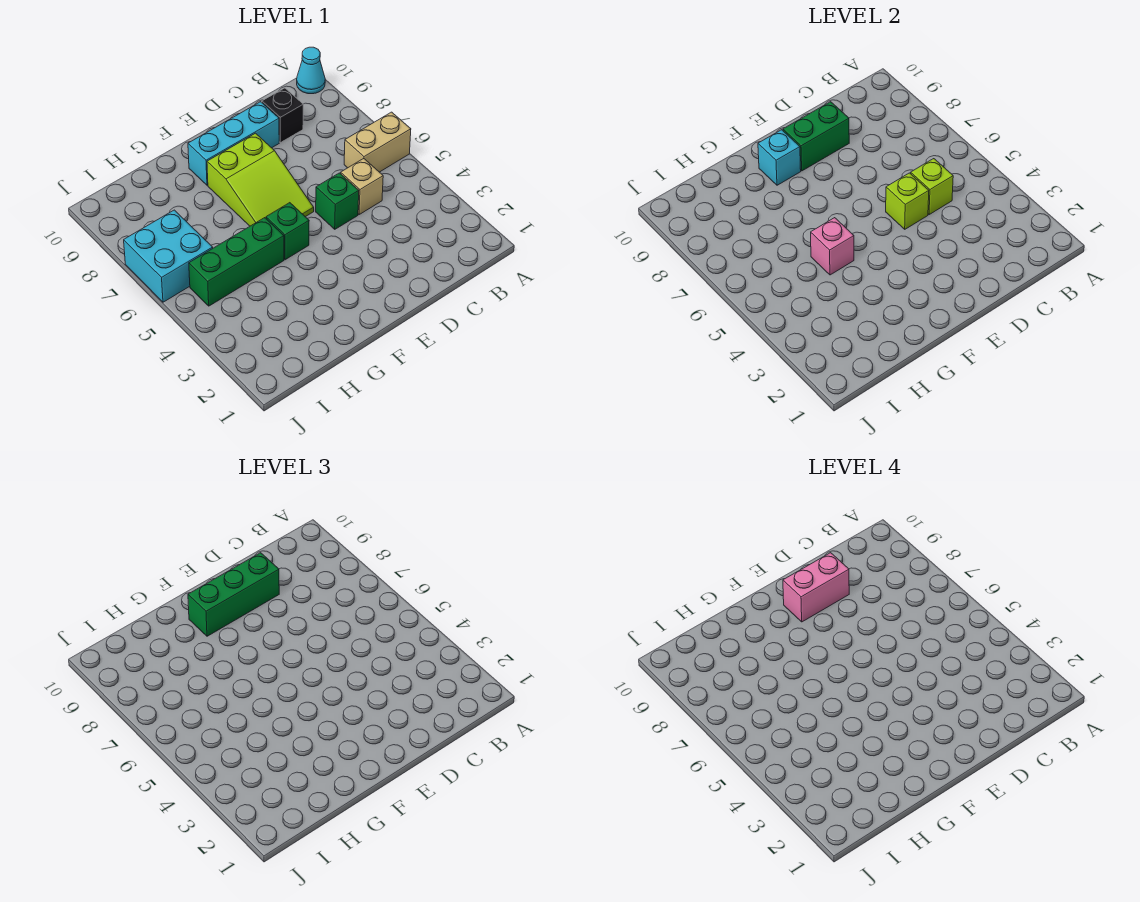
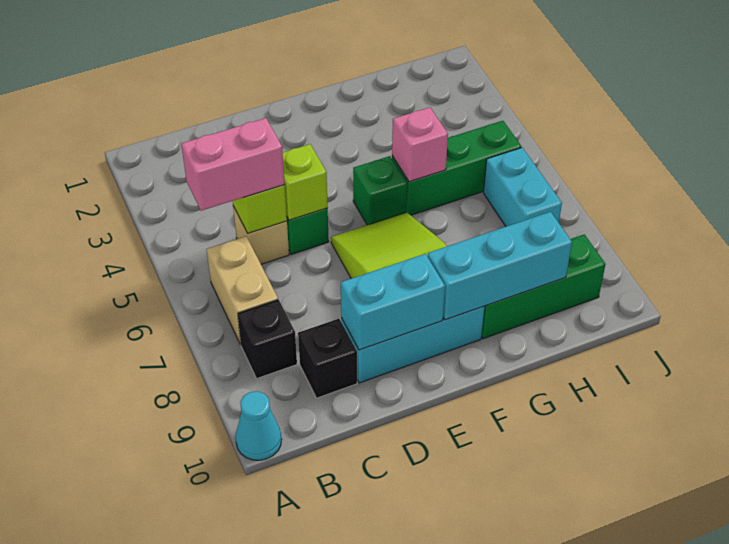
tan brick A6:B6 level 1 -> tan brick B6:B7 level 1
none -> black brick B8 level 1
green brick D9:E9 level 2 -> cyan brick D9:E9 level 2
green brick D9:F9 level 3 -> green brick G9:I9 level 1
pink brick D9:E9 level 4 -> pink brick B5:C5 level 3
cyan brick F9 level 2 -> cyan brick F9:H9 level 2
cyan brick I6:J7 level 1 -> cyan brick I6:I7 level 1

